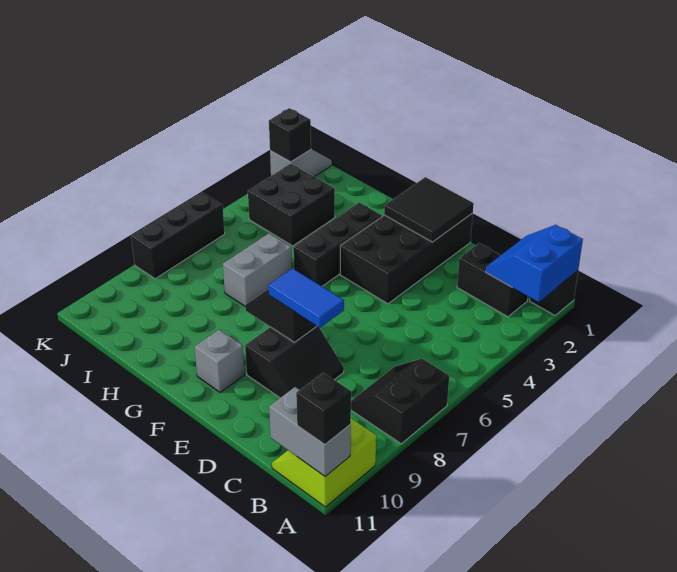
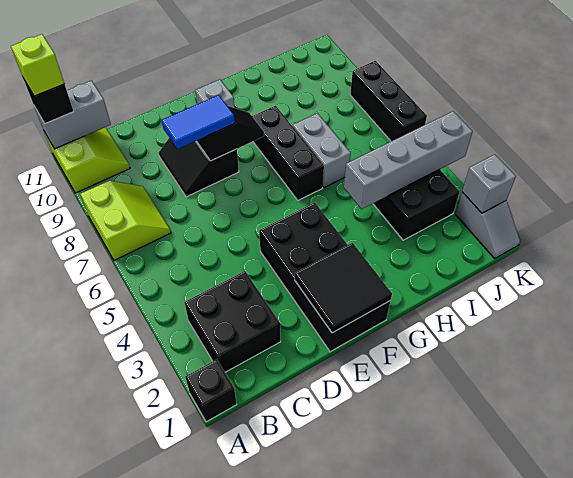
blue slope A1:B2 level 2 top A -> none
black slope A7:B8 level 1 top A -> lime slope A7:B8 level 1 top A
none -> lime brick A11 level 4
black brick B2:C2 level 1 -> black brick B2:C3 level 1
black brick G3:G5 level 1 -> black brick G6:G8 level 1
none -> grey brick H4:K4 level 2
black brick K2 level 2 -> grey brick K2 level 2

